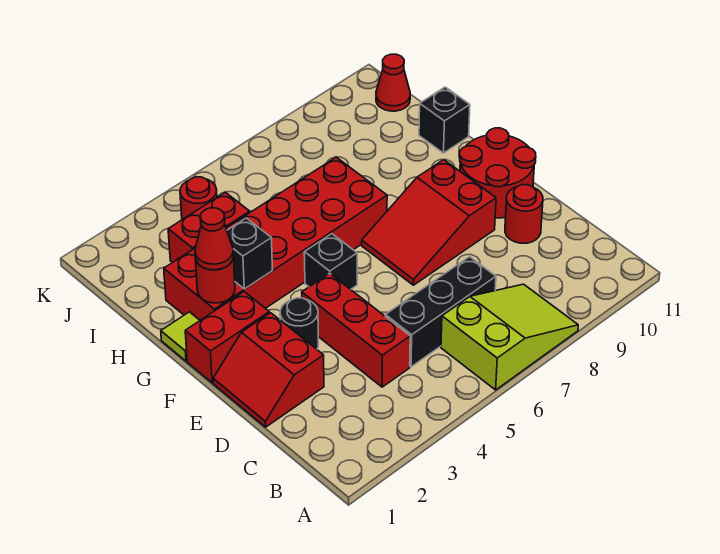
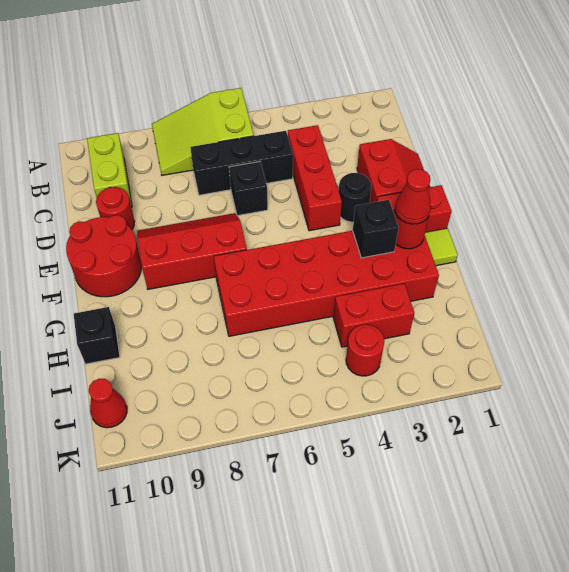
none -> lime brick B10:C10 level 1
red slope E7:F9 level 1 top 9 -> red slope E7:F9 level 1 top F
black brick F5 level 1 -> black brick D6 level 1

